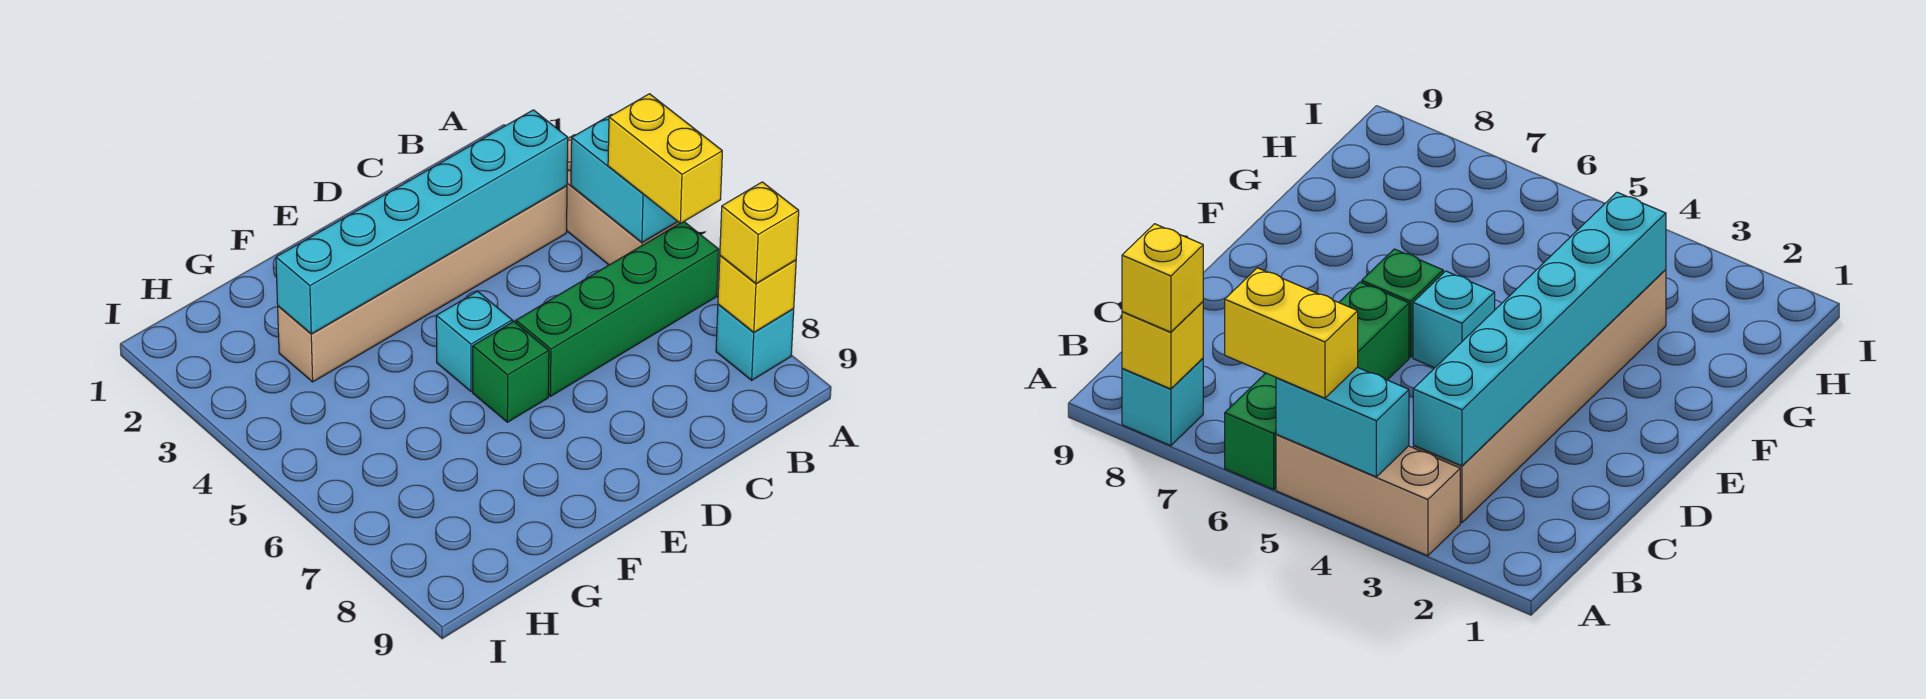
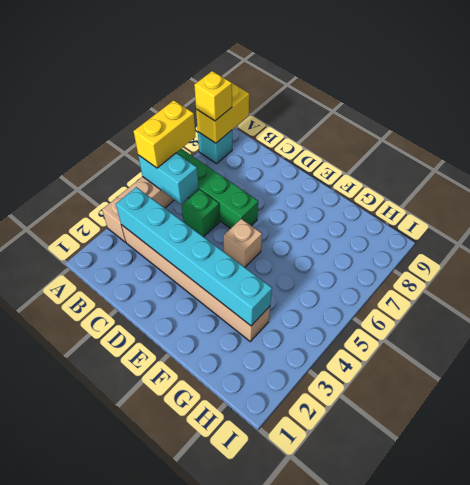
cyan brick A4:A5 level 2 -> cyan brick A5:B5 level 2
yellow brick A8 level 2 -> yellow brick A8:A9 level 2
cyan brick E5 level 1 -> tan brick E5 level 1
green brick E6 level 1 -> green brick C5 level 1

